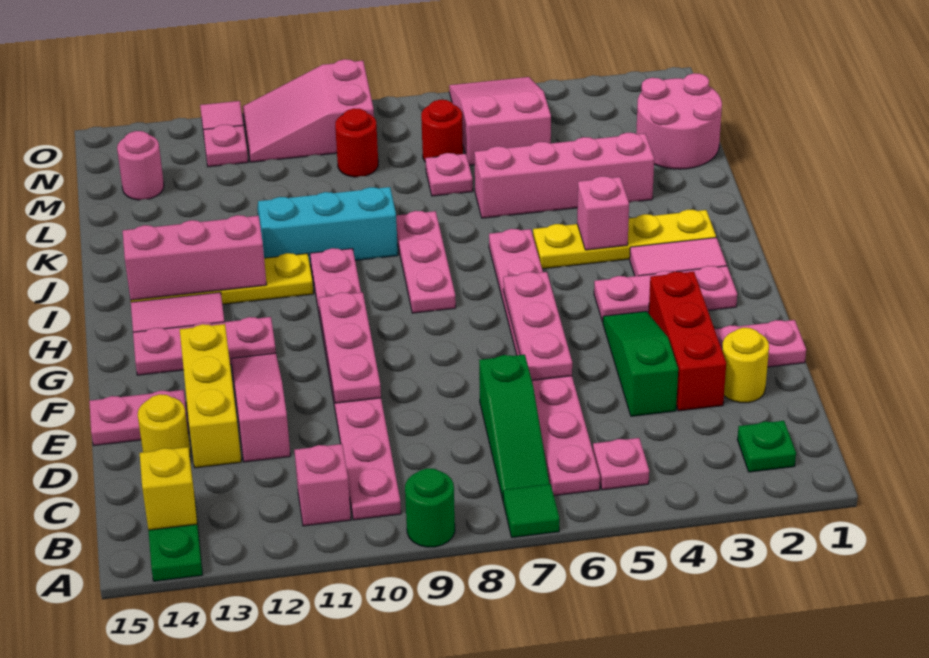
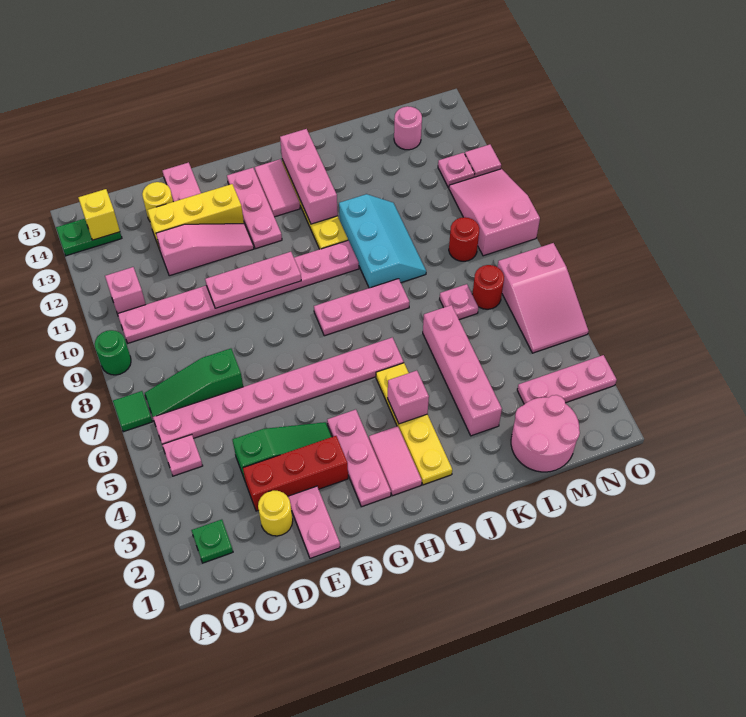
pink plate E6:G6 level 2 -> pink plate M3:O3 level 1
pink slope M5:O6 level 1 top M -> pink slope N5:O7 level 1 top 7

